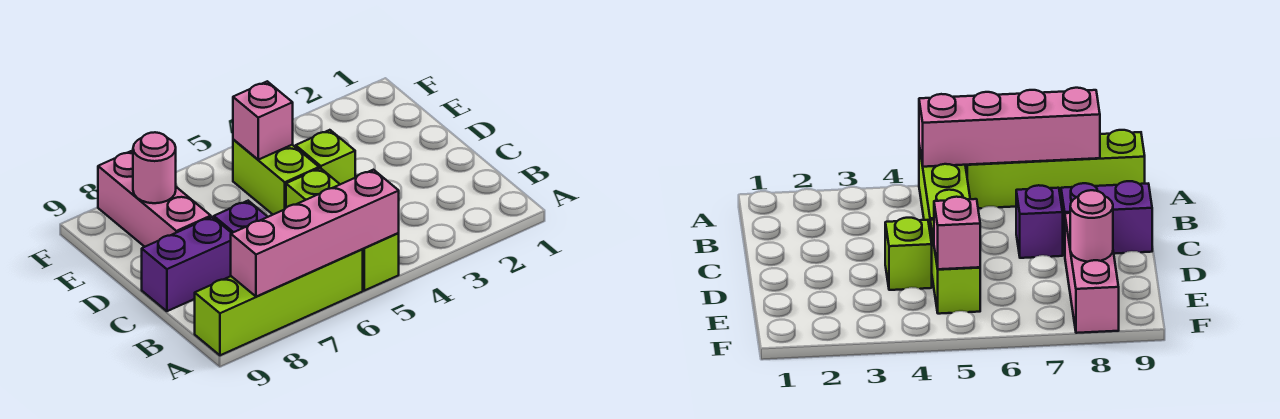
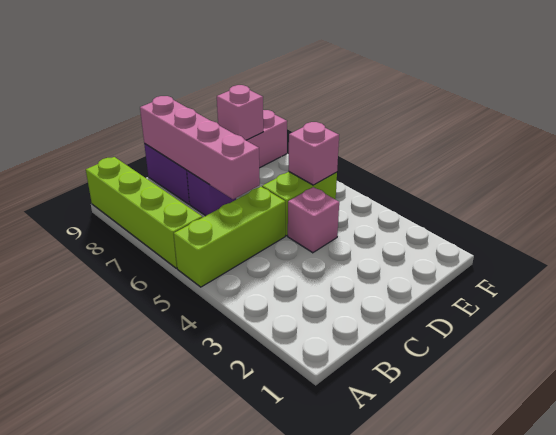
pink brick A5:A8 level 2 -> pink brick C6:C9 level 2
lime brick D4 level 1 -> pink brick D4 level 1
pink round brick E8 level 2 -> pink brick E8 level 2

